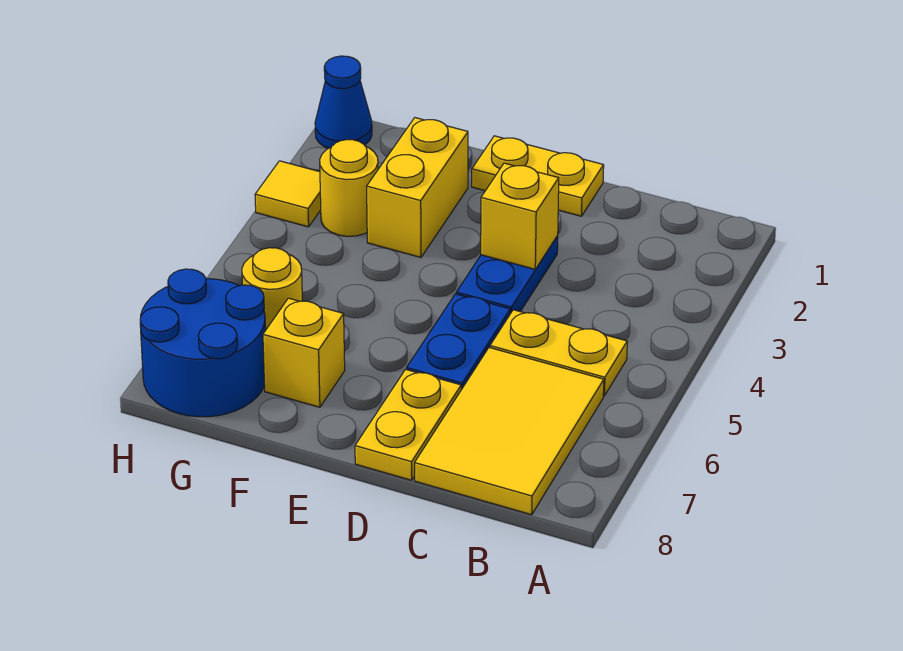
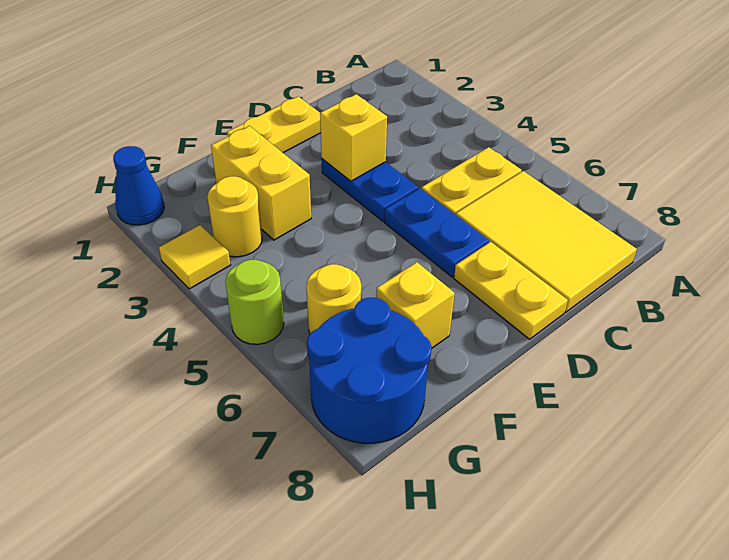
none -> lime round brick H5 level 1

